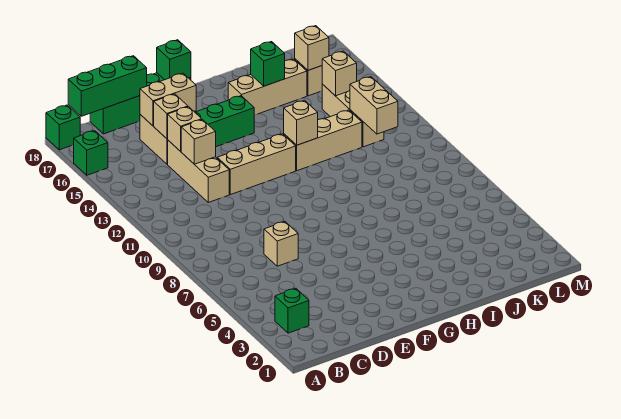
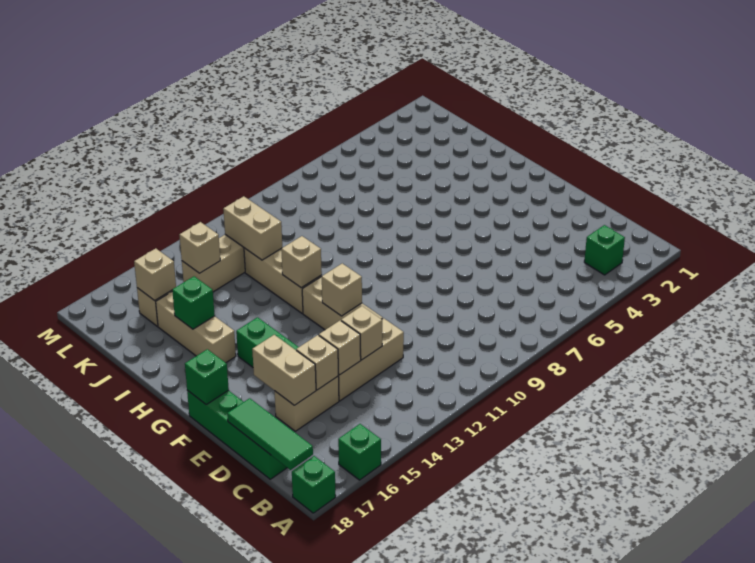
green brick B18:D18 level 2 -> green tile B18:D18 level 2
tan brick D7 level 1 -> tan brick F12 level 2
tan brick K11:K12 level 2 -> tan brick J12:K12 level 2

